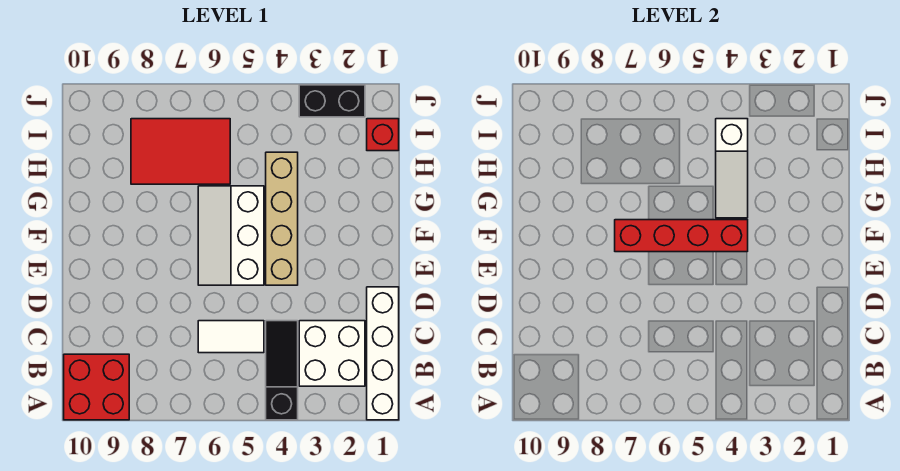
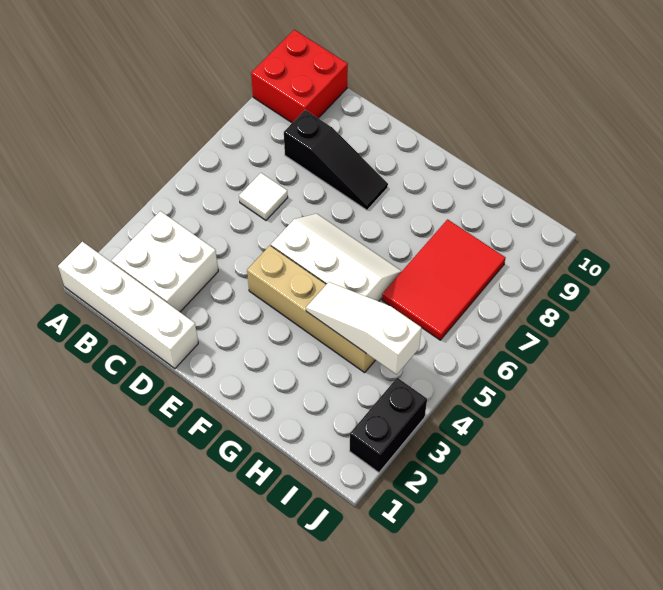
black slope A4:C4 level 1 top A -> black slope C8:E8 level 1 top C
white tile C5:C6 level 1 -> white tile C6 level 1
red brick F4:F7 level 2 -> none
red brick I1 level 1 -> none

